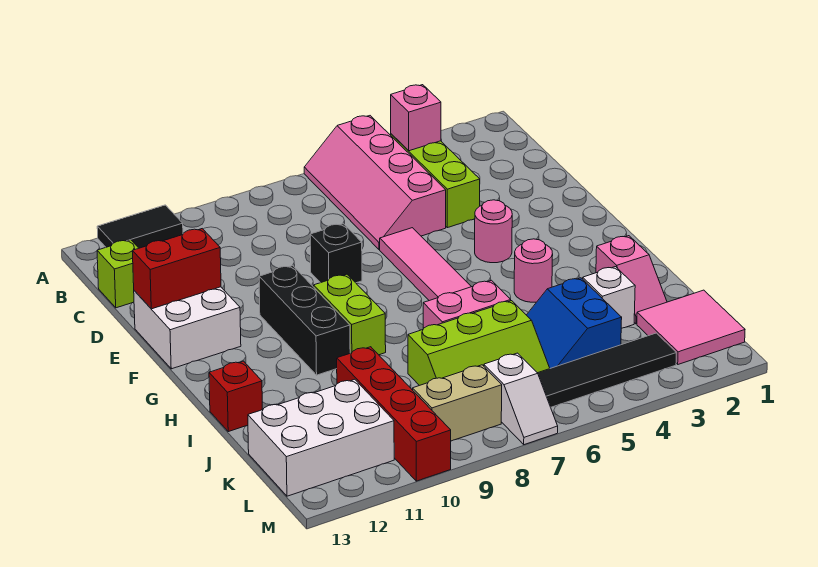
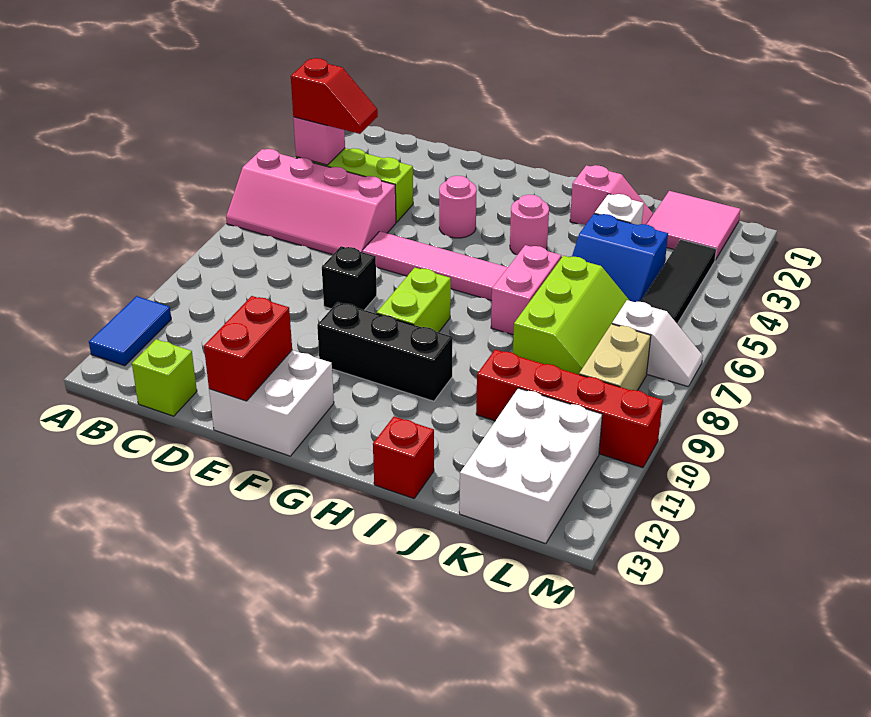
black tile A11:A12 level 1 -> blue tile A11:A12 level 1
none -> red slope B4:C4 level 3 top B
lime brick G9:H9 level 1 -> lime brick G8:G9 level 1

